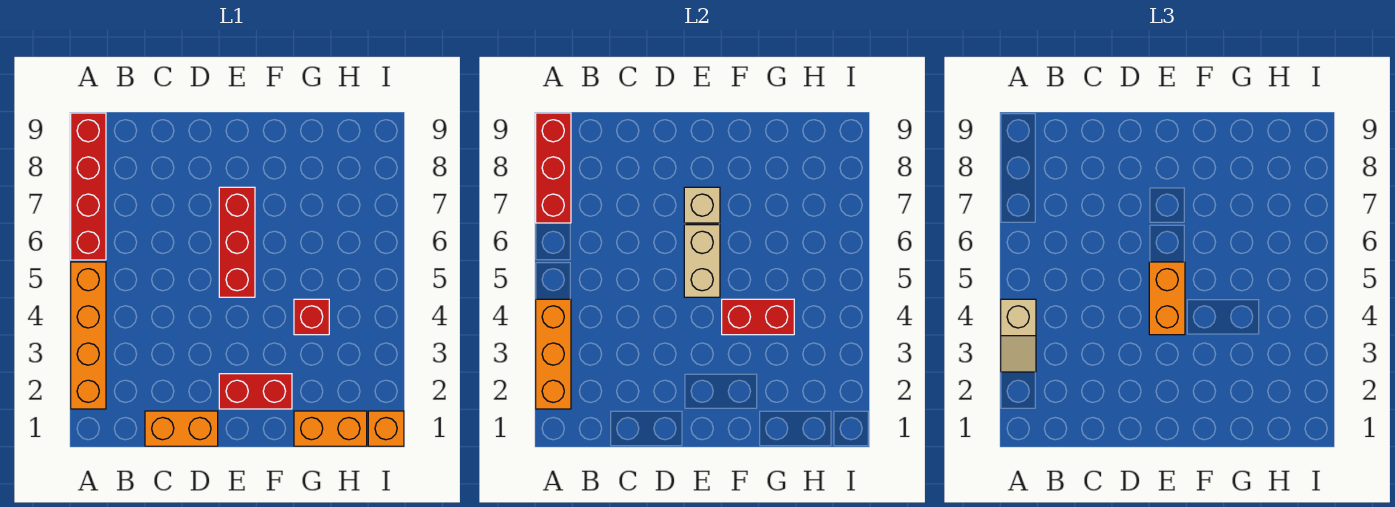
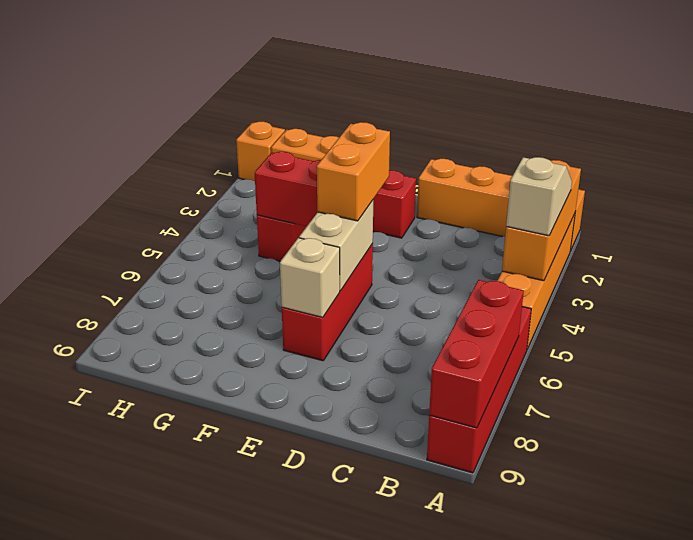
orange brick C1:D1 level 1 -> orange brick A1:D1 level 1

